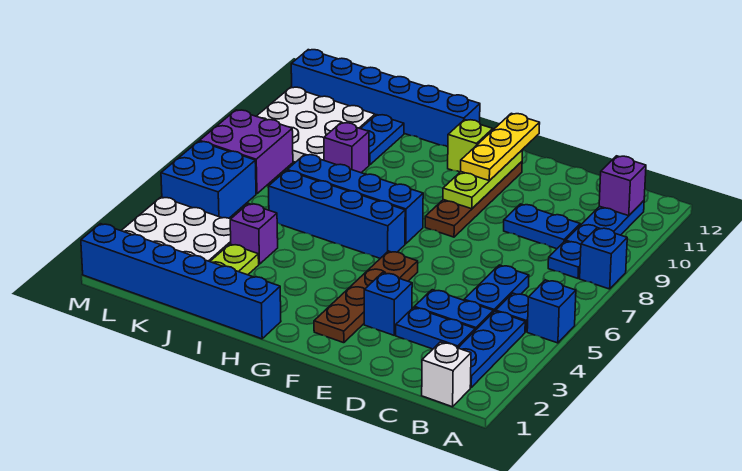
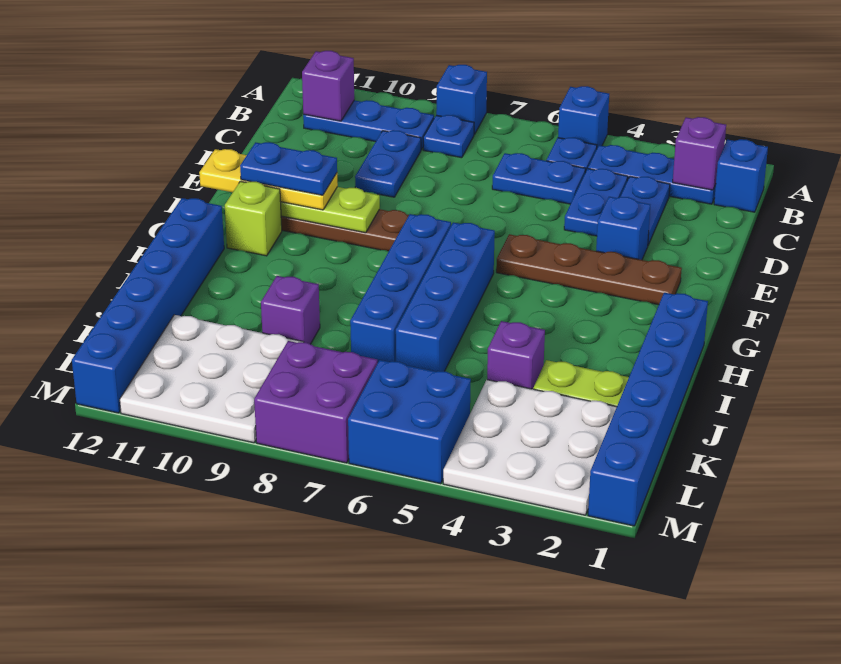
white brick B1 level 1 -> blue brick B1 level 1
none -> purple brick B2 level 2
blue plate J10:J11 level 1 -> blue plate F10:F11 level 4

